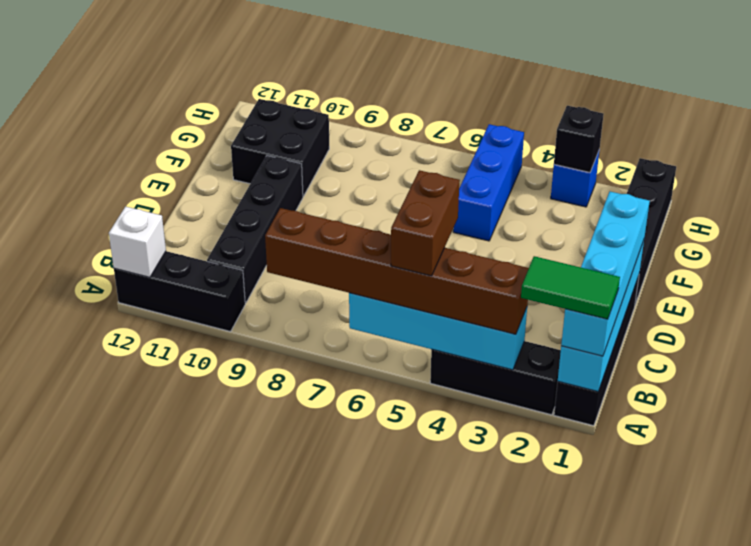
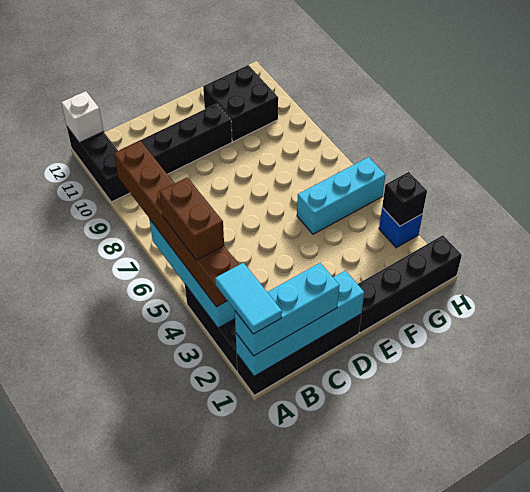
cyan brick A1:D1 level 3 -> cyan brick A1:C1 level 3
green tile A1:A2 level 4 -> cyan tile A1:A2 level 4
brown brick A5:B5 level 4 -> brown brick A4:A5 level 4
blue brick F5:H5 level 1 -> cyan brick F5:H5 level 1

